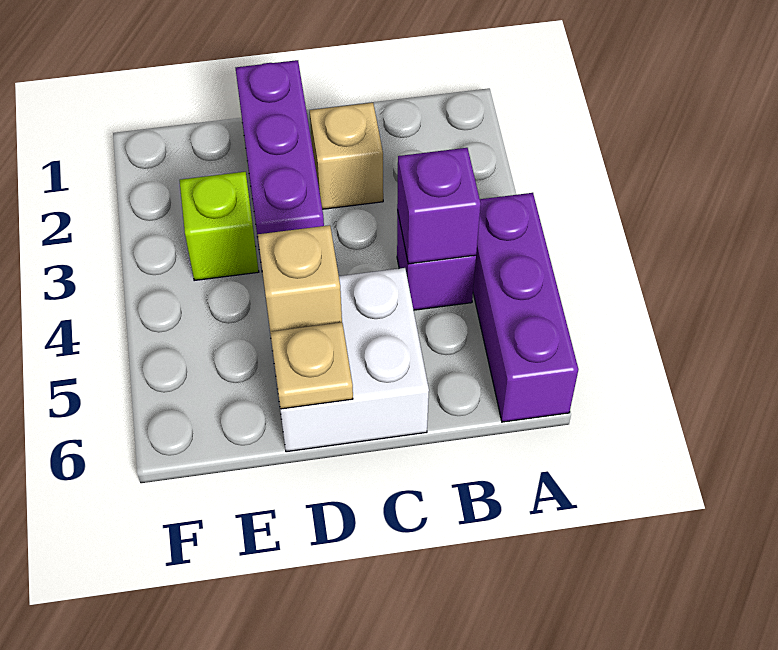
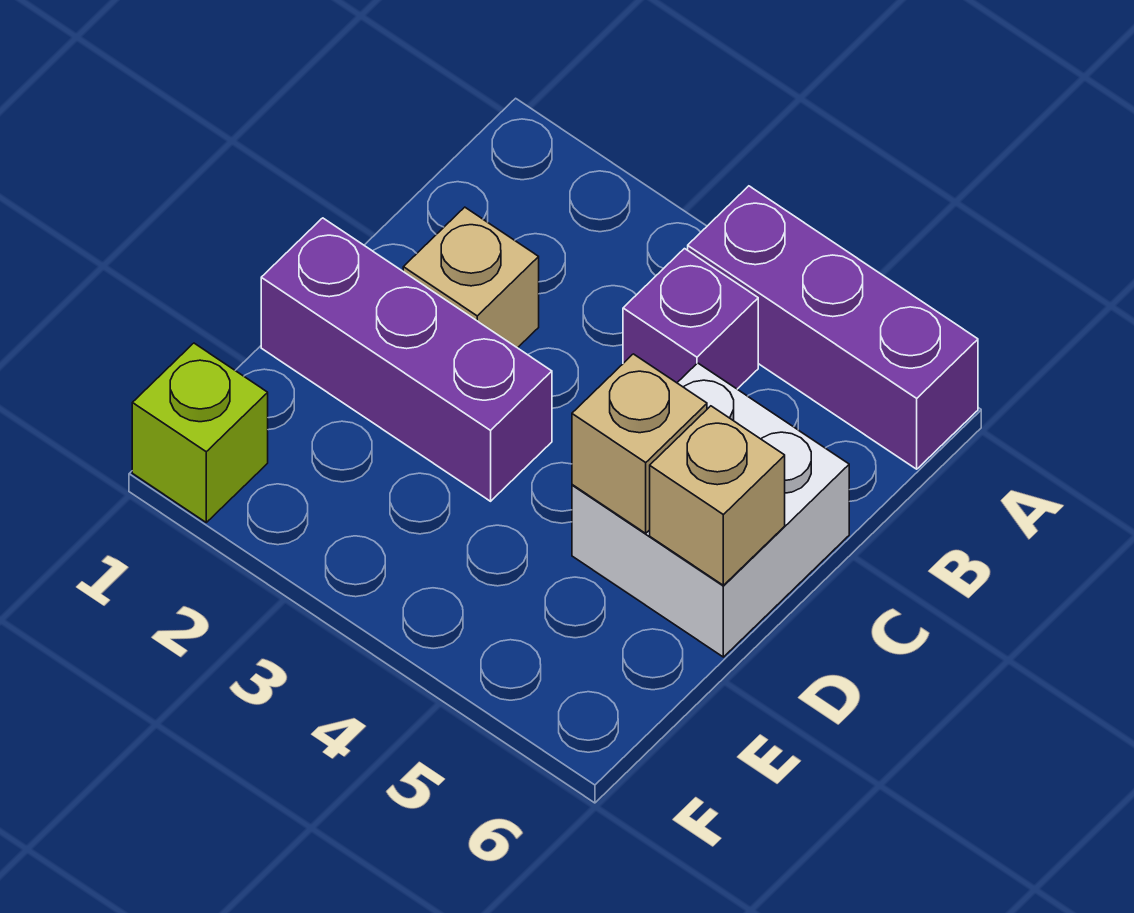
purple brick B4 level 2 -> none
tan plate D6 level 2 -> tan brick D6 level 2
lime brick E3 level 1 -> lime brick F1 level 1

